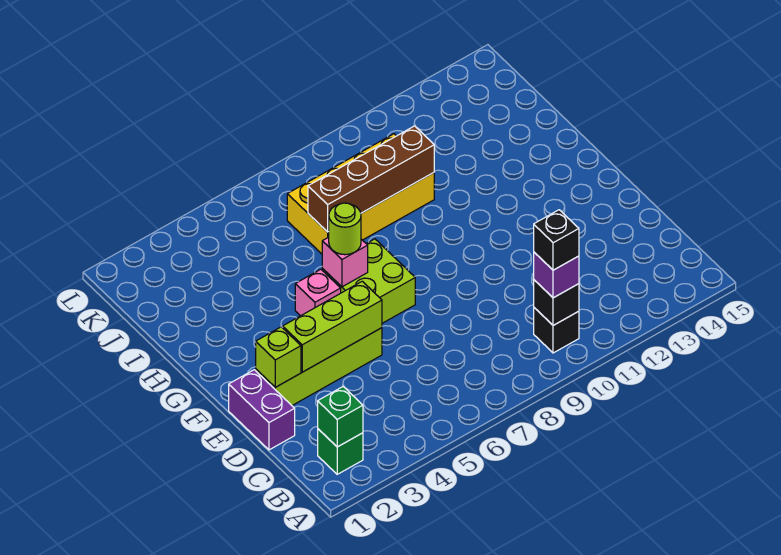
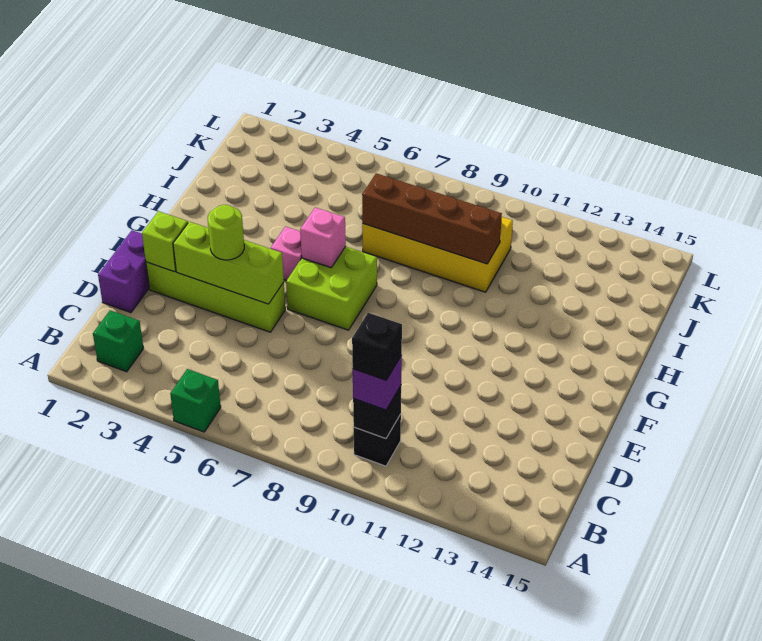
green brick B2 level 2 -> green brick A5 level 1
lime round brick G6 level 3 -> lime round brick E4 level 3

